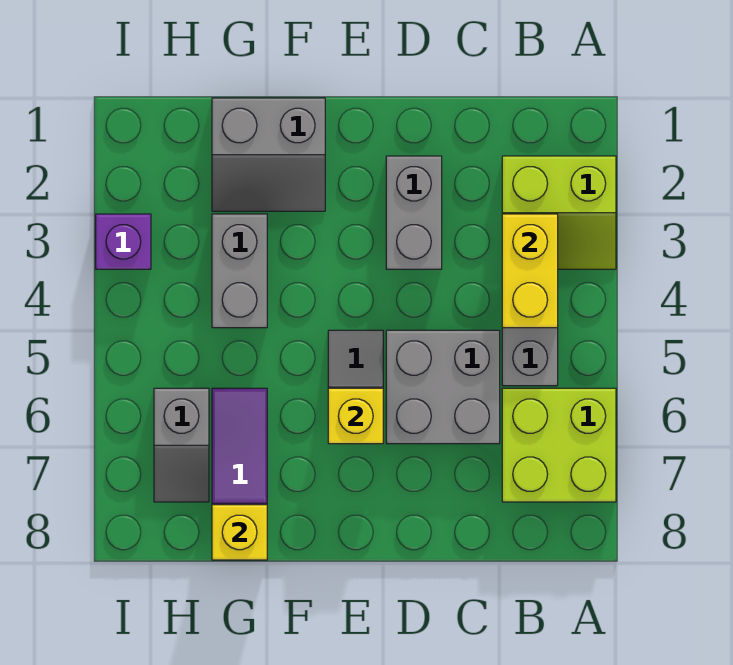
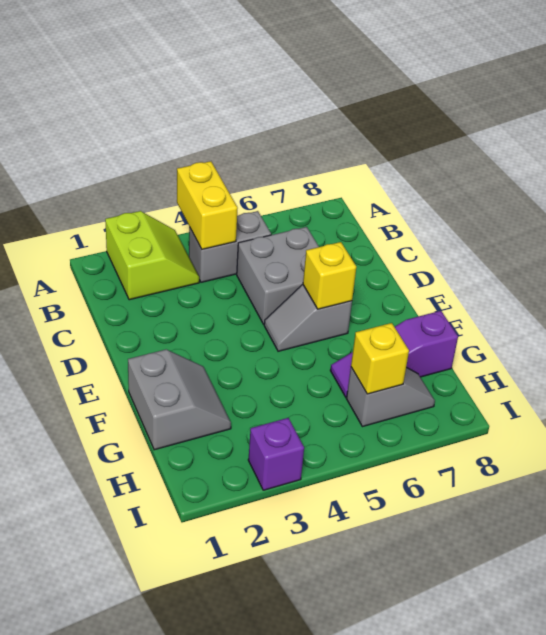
lime brick A6:B7 level 1 -> none
yellow brick B3:B4 level 2 -> yellow brick A4:B4 level 2
grey brick D2:D3 level 1 -> none
grey brick G3:G4 level 1 -> none
yellow brick G8 level 2 -> yellow brick H6 level 2

